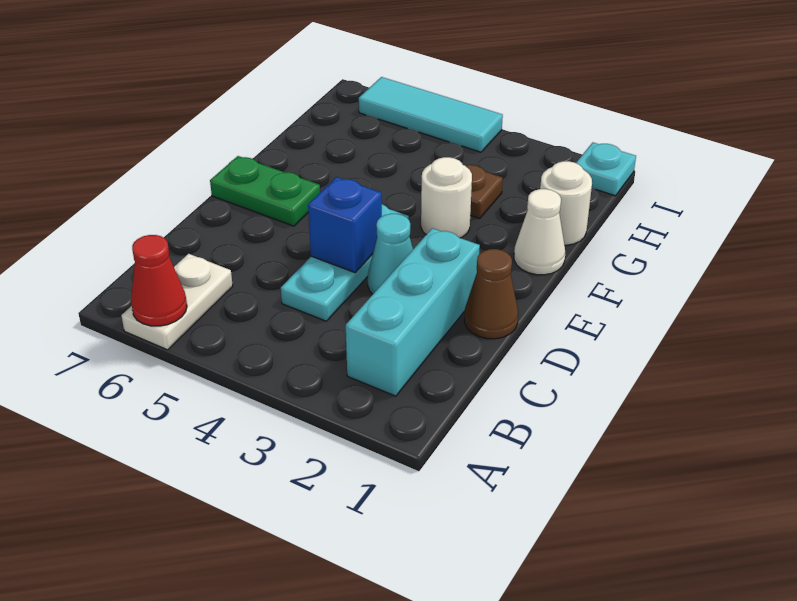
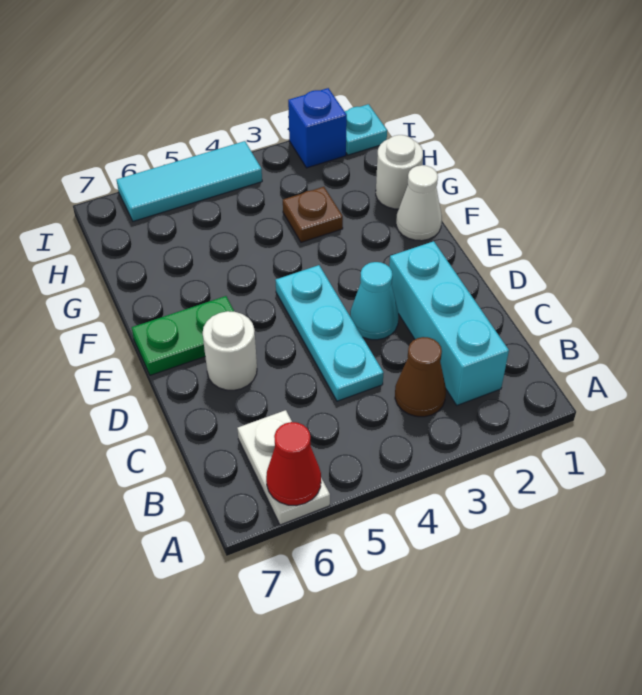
brown cone D1 level 1 -> brown cone B3 level 1
blue brick D4 level 2 -> blue brick I2 level 1
white round brick F3 level 1 -> white round brick D6 level 1

